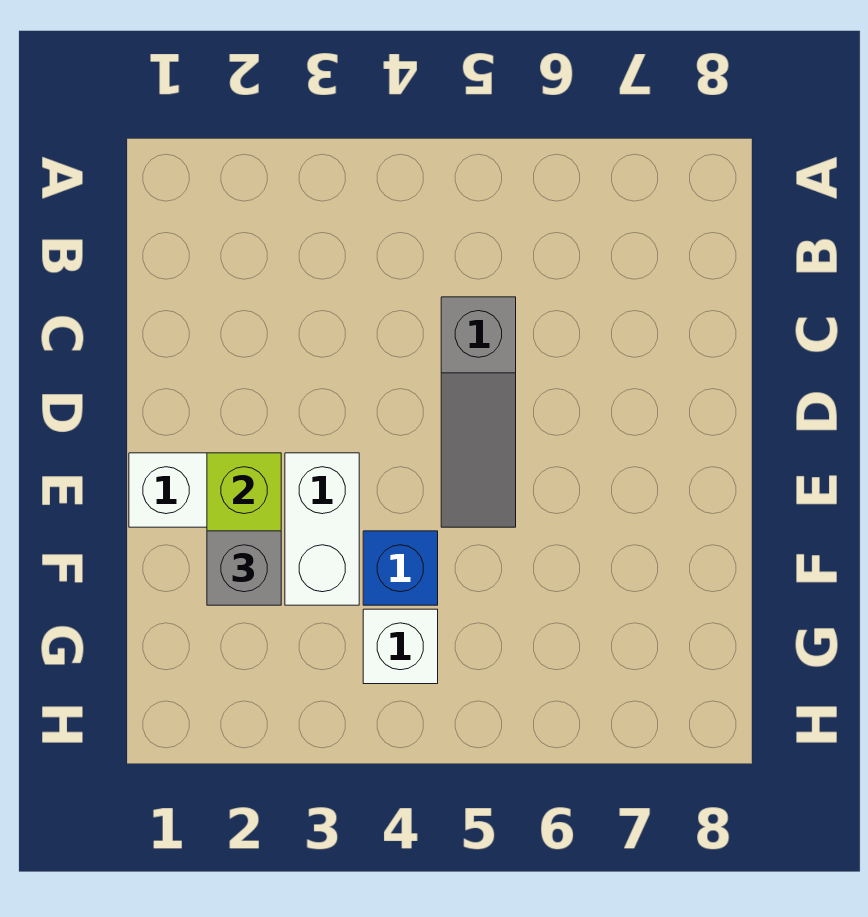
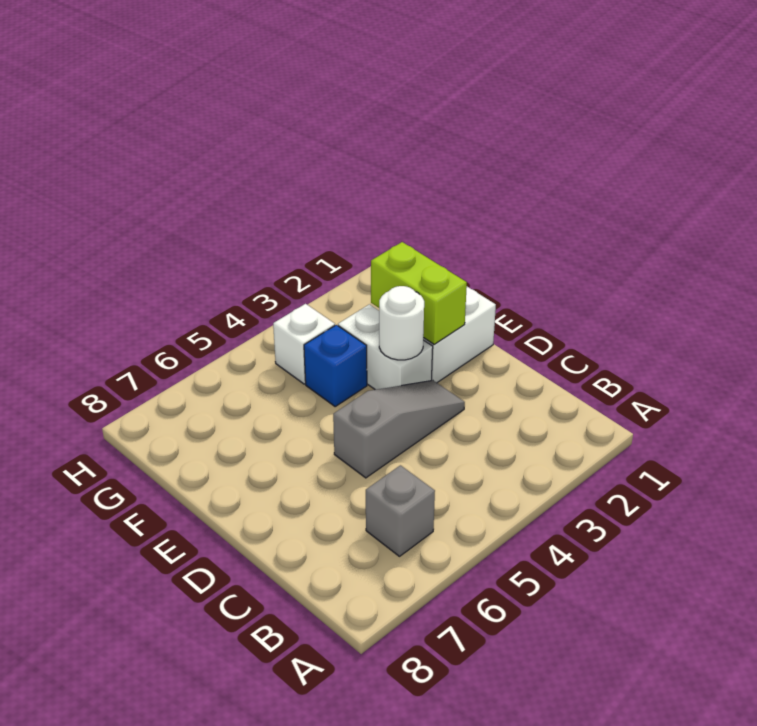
grey slope C5:E5 level 1 top C -> grey slope D3:D5 level 1 top 5
none -> white round brick E3 level 2
grey brick F2 level 3 -> grey brick B6 level 1

